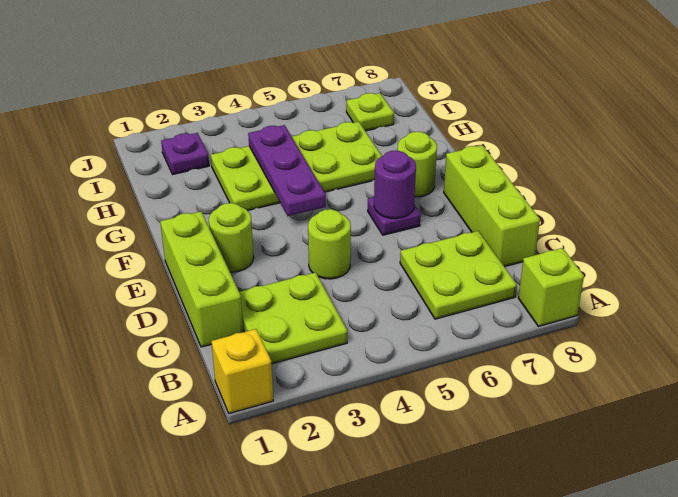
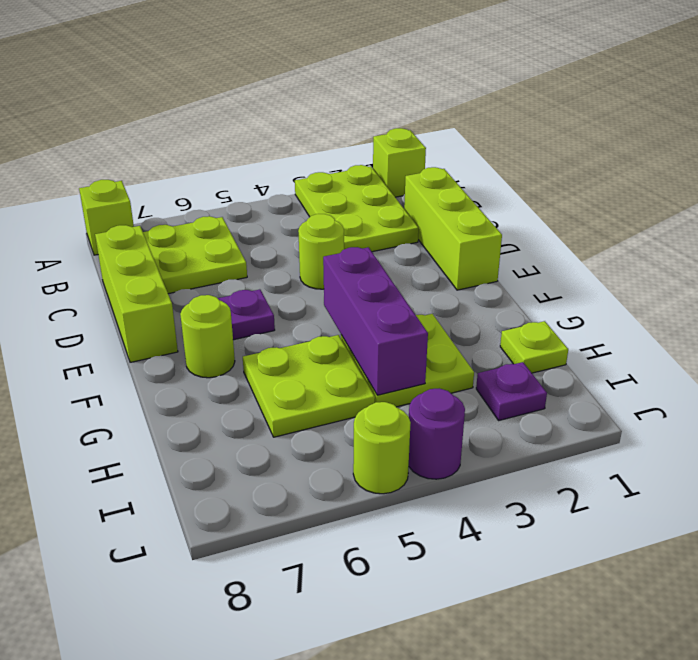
yellow brick A1 level 1 -> lime brick A1 level 1
lime plate B2:C3 level 1 -> lime plate A2:C3 level 1
lime round brick E2 level 1 -> lime round brick J5 level 1
purple round brick E6 level 2 -> purple round brick J4 level 1
purple plate F4:H4 level 2 -> purple brick F4:H4 level 2
lime plate I7 level 1 -> lime plate H1 level 1

